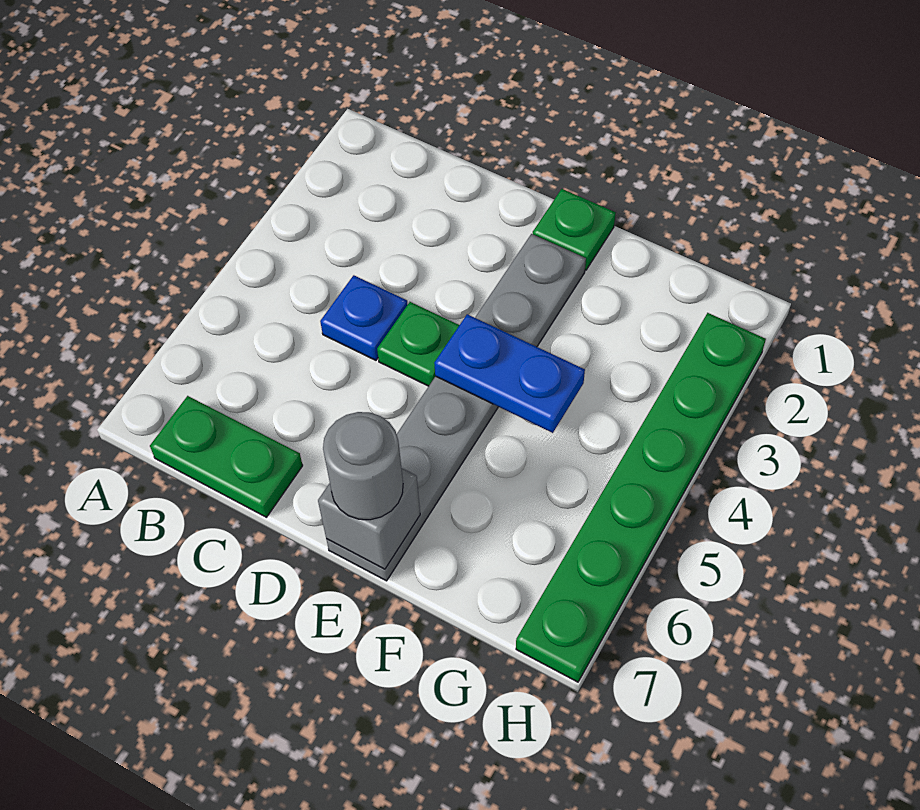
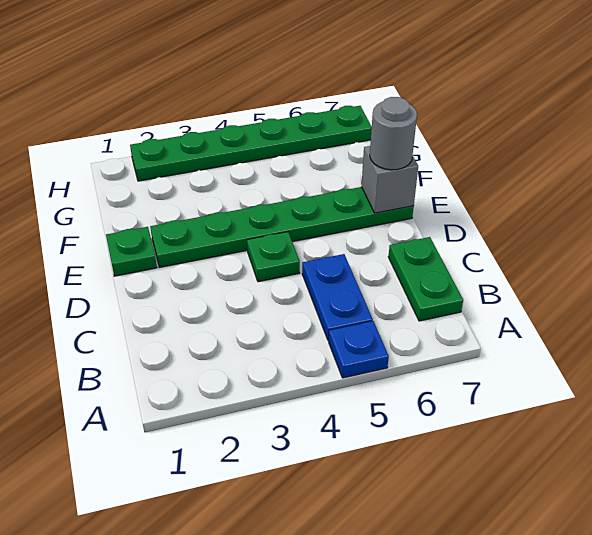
blue plate C4 level 1 -> blue plate A5 level 1
grey plate E2:E7 level 1 -> green plate E2:E7 level 1
blue plate E4:F4 level 2 -> blue plate B5:C5 level 1

